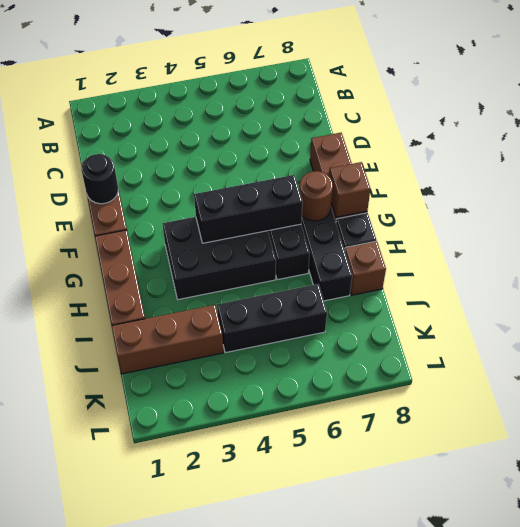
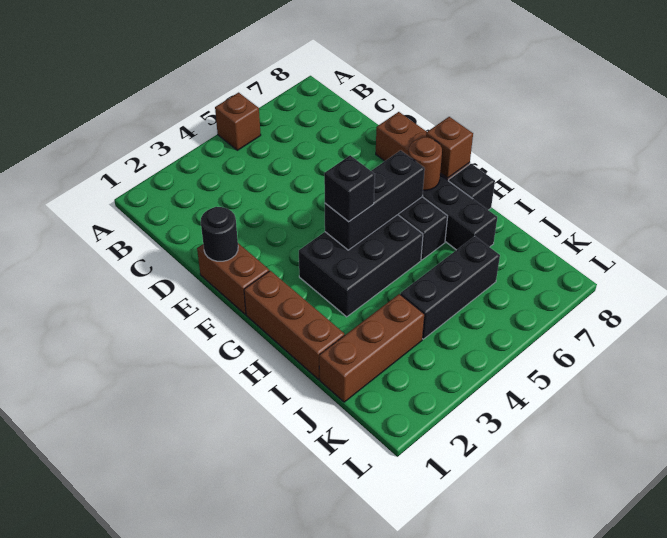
none -> black brick G4 level 3
brown brick I8 level 1 -> brown brick A5 level 1

